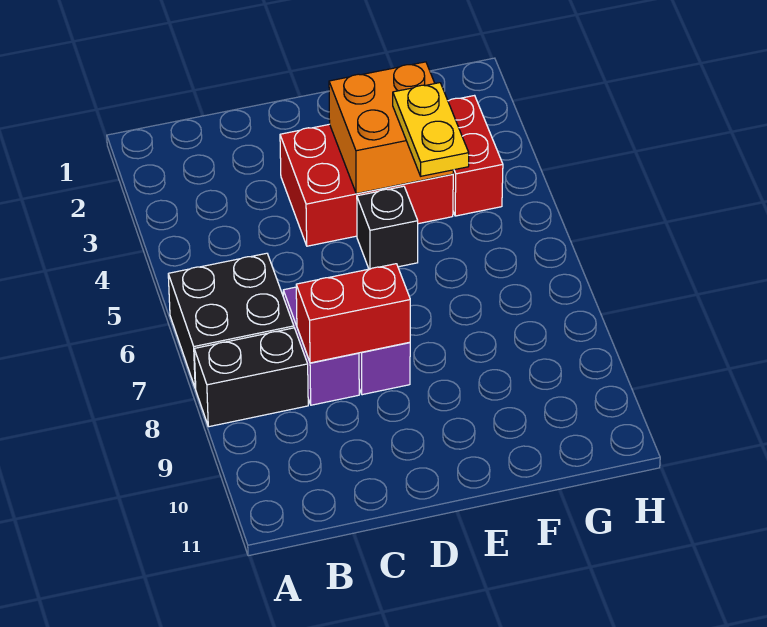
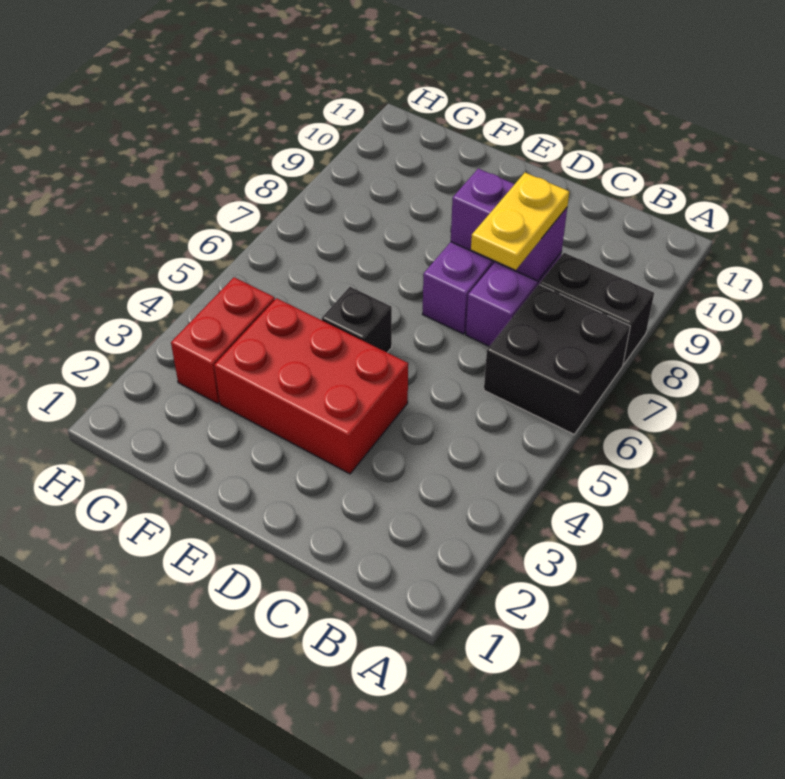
red brick C8:D8 level 2 -> purple brick C8:D8 level 2
orange brick E3:F4 level 2 -> none
yellow plate F4:F5 level 3 -> yellow plate C7:C8 level 3

